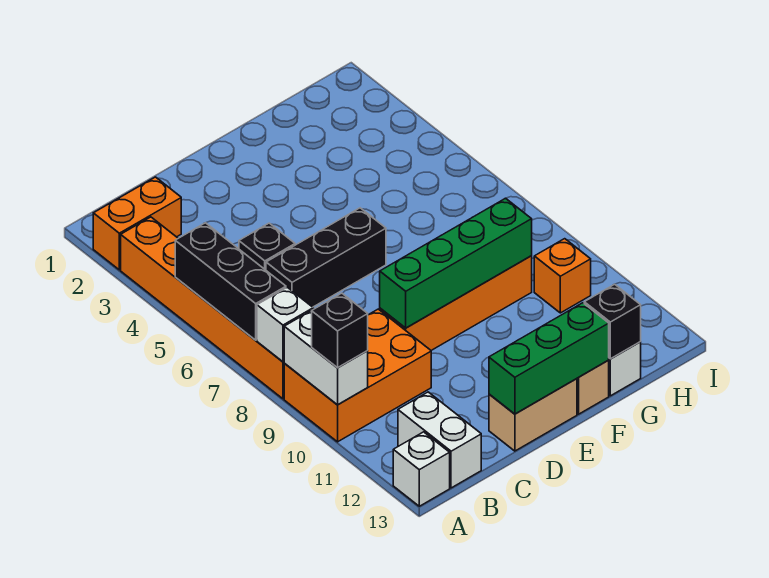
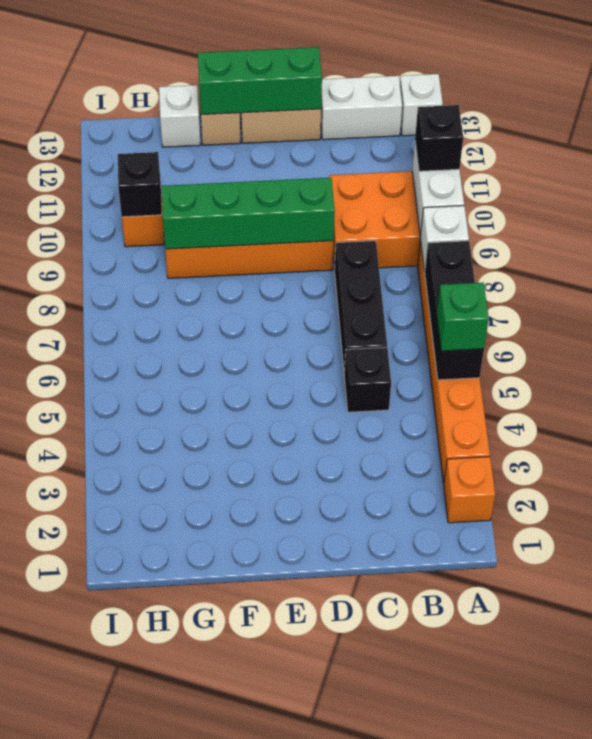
orange brick A2:B2 level 1 -> orange brick A2 level 1
none -> green brick A5 level 3
white brick B12:B13 level 1 -> white brick B13:C13 level 1
black brick C6:E6 level 1 -> black brick C6:C8 level 1
black brick G13 level 2 -> black brick H10 level 2

